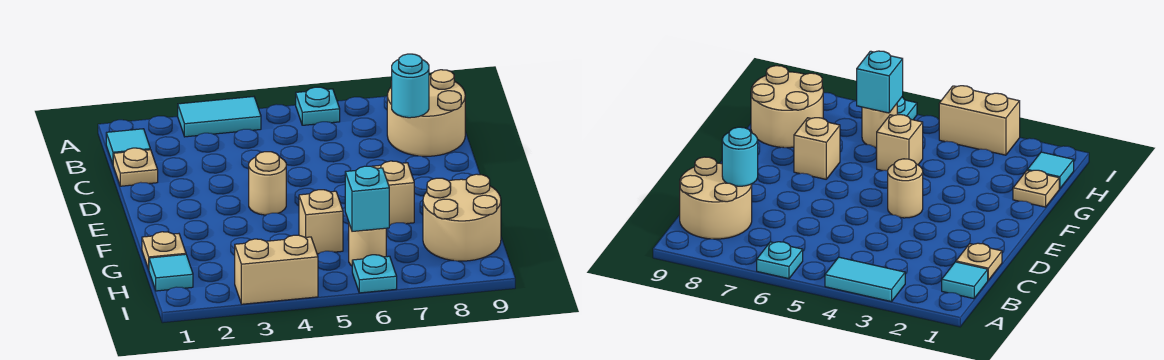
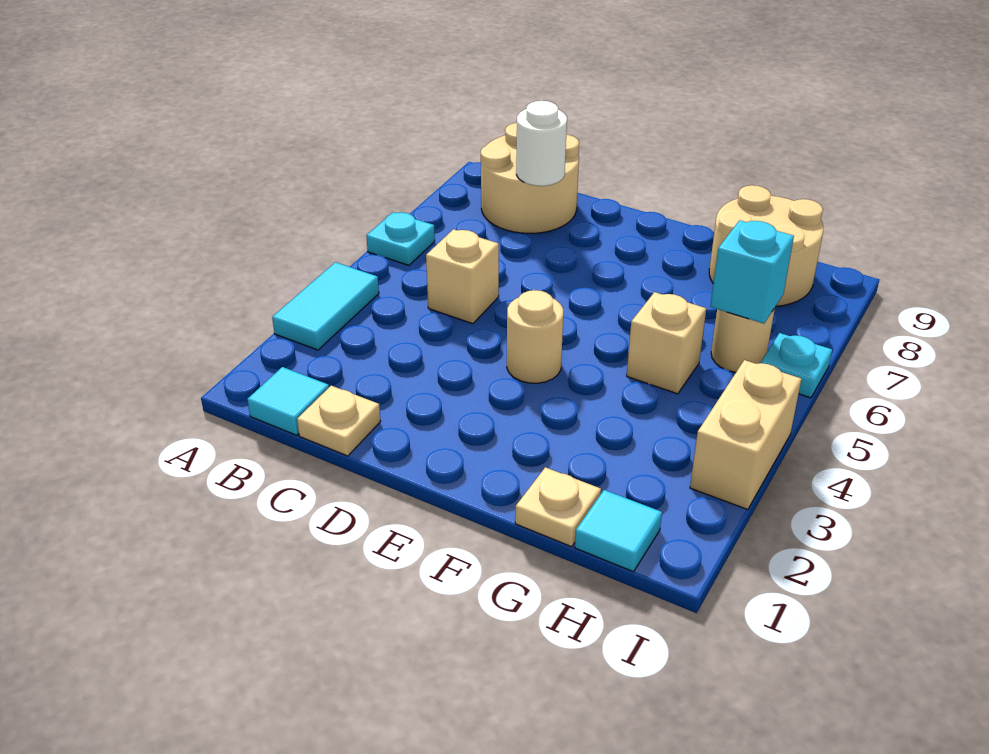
cyan round brick C8 level 2 -> white round brick C8 level 2
tan brick F7 level 1 -> tan brick C5 level 1

